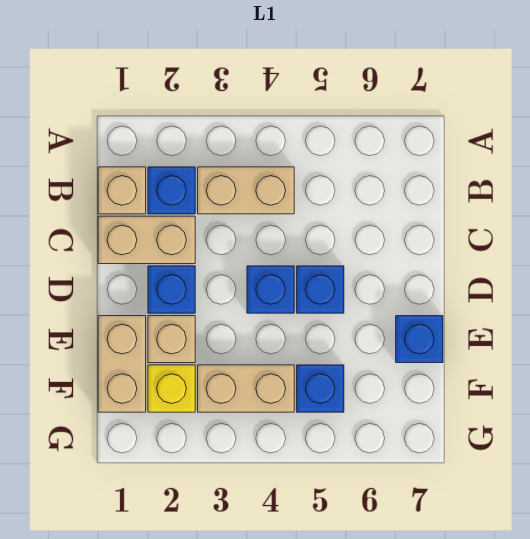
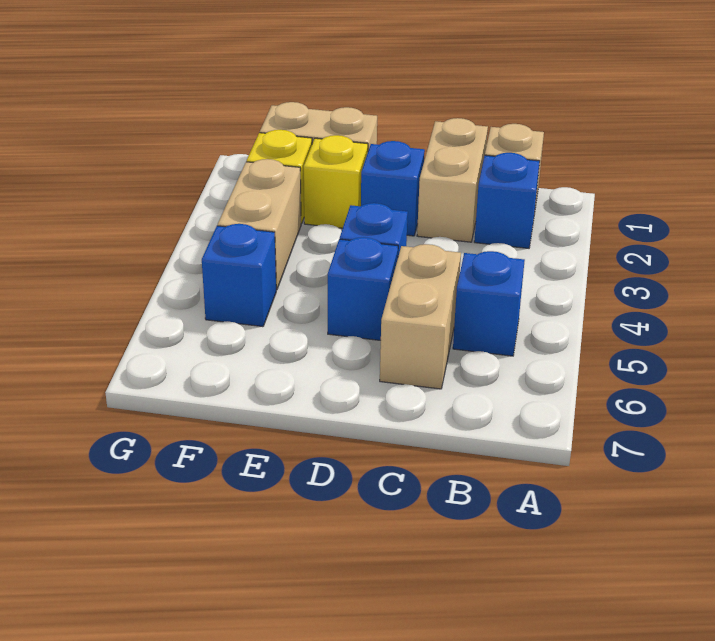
tan brick B3:B4 level 1 -> tan brick C5:C6 level 1
tan brick E2 level 1 -> yellow brick E2 level 1
blue brick E7 level 1 -> blue brick B5 level 1

